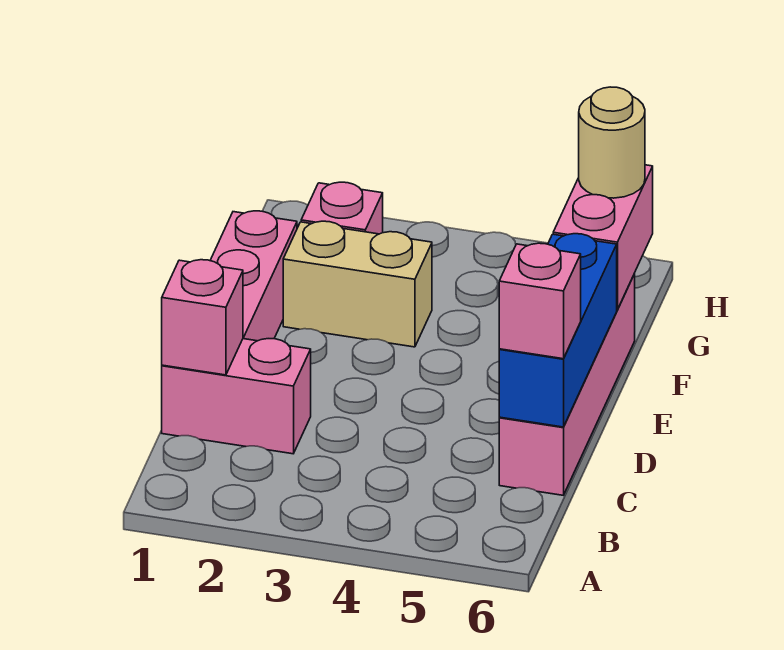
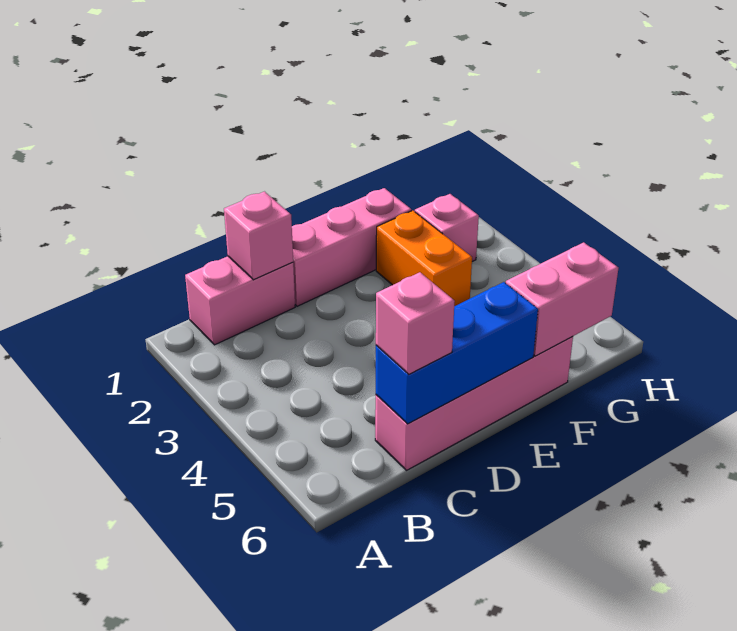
pink brick C1:C2 level 1 -> pink brick B1:C1 level 1
tan brick F2:F3 level 1 -> orange brick F2:F3 level 1
tan round brick G6 level 3 -> none

